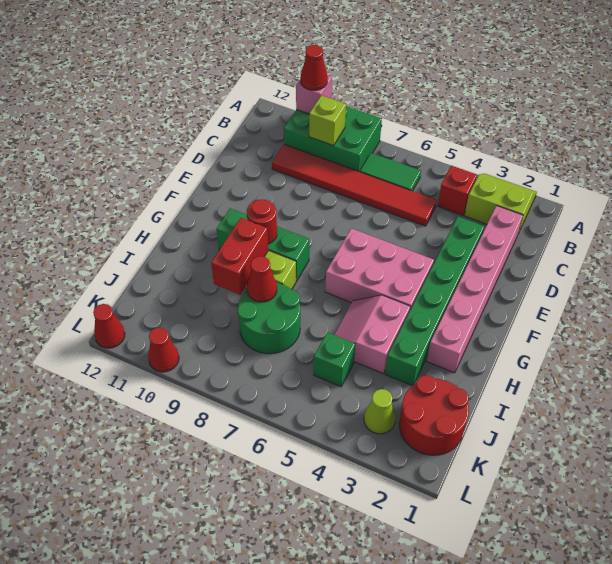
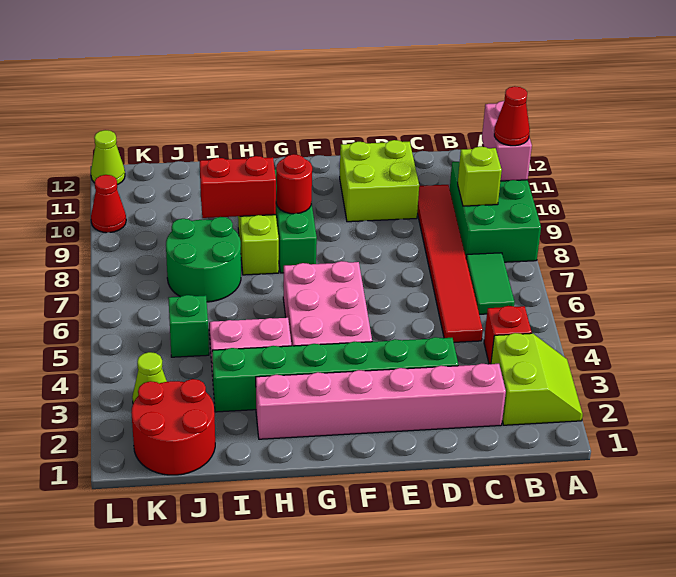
pink brick A10 level 2 -> pink brick A10:A11 level 2
none -> lime brick D10:E11 level 1
red cone I8 level 2 -> none
red cone L12 level 1 -> lime cone L12 level 1

